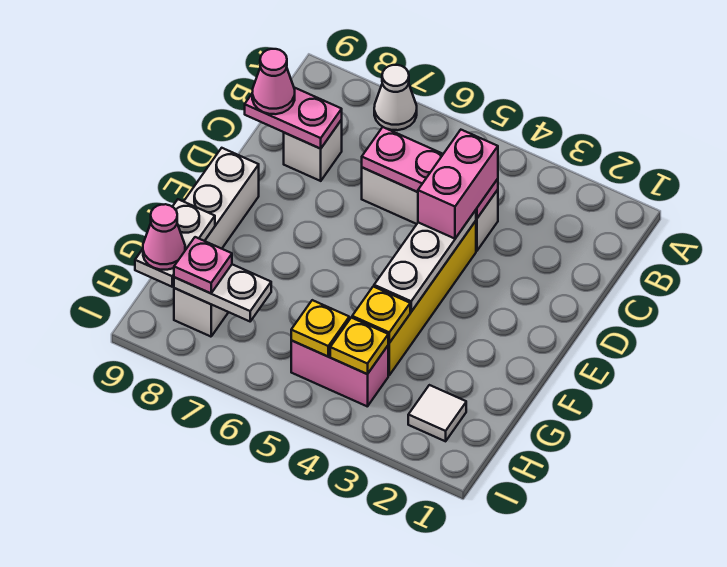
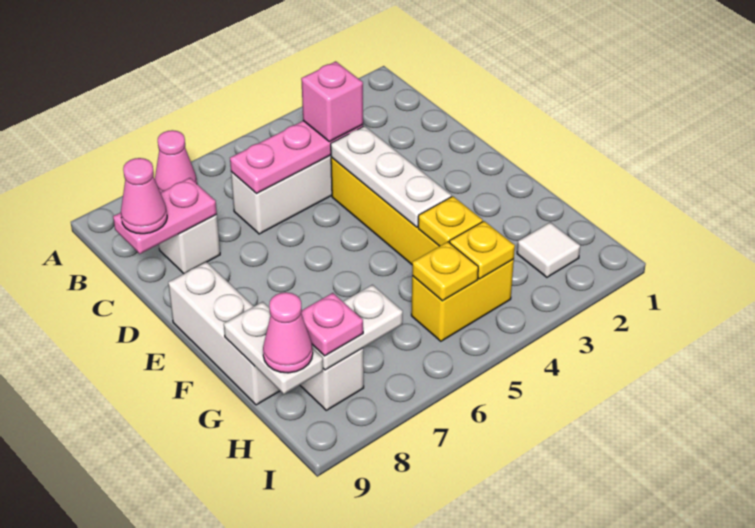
white cone A7 level 1 -> pink cone A7 level 1
pink brick C4:D4 level 3 -> pink brick C4 level 3
pink brick H4:H5 level 1 -> yellow brick H4:H5 level 1

